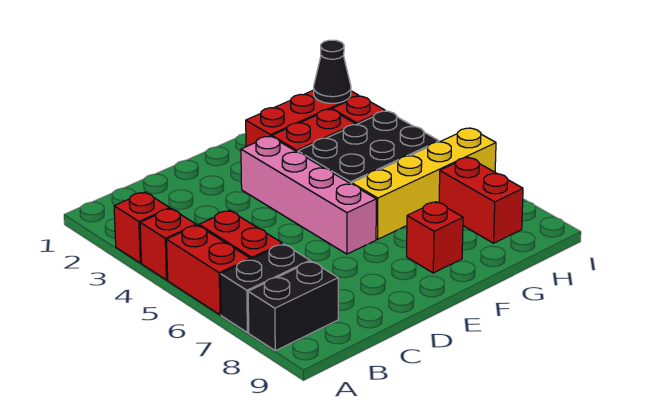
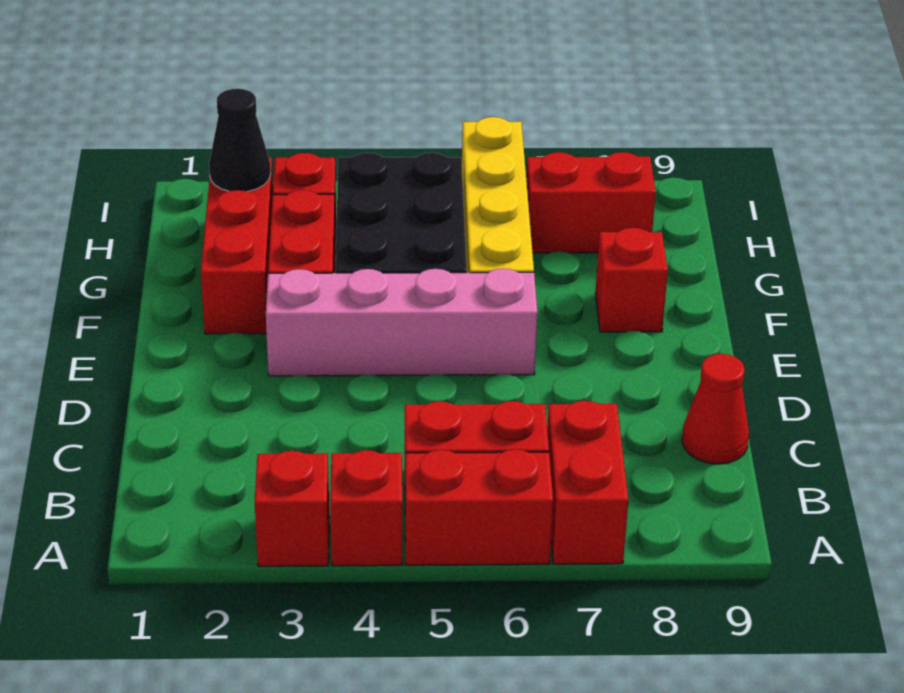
black brick A7:B7 level 1 -> red brick A7:B7 level 1
black brick A8:B8 level 1 -> none
none -> red cone C9 level 1

